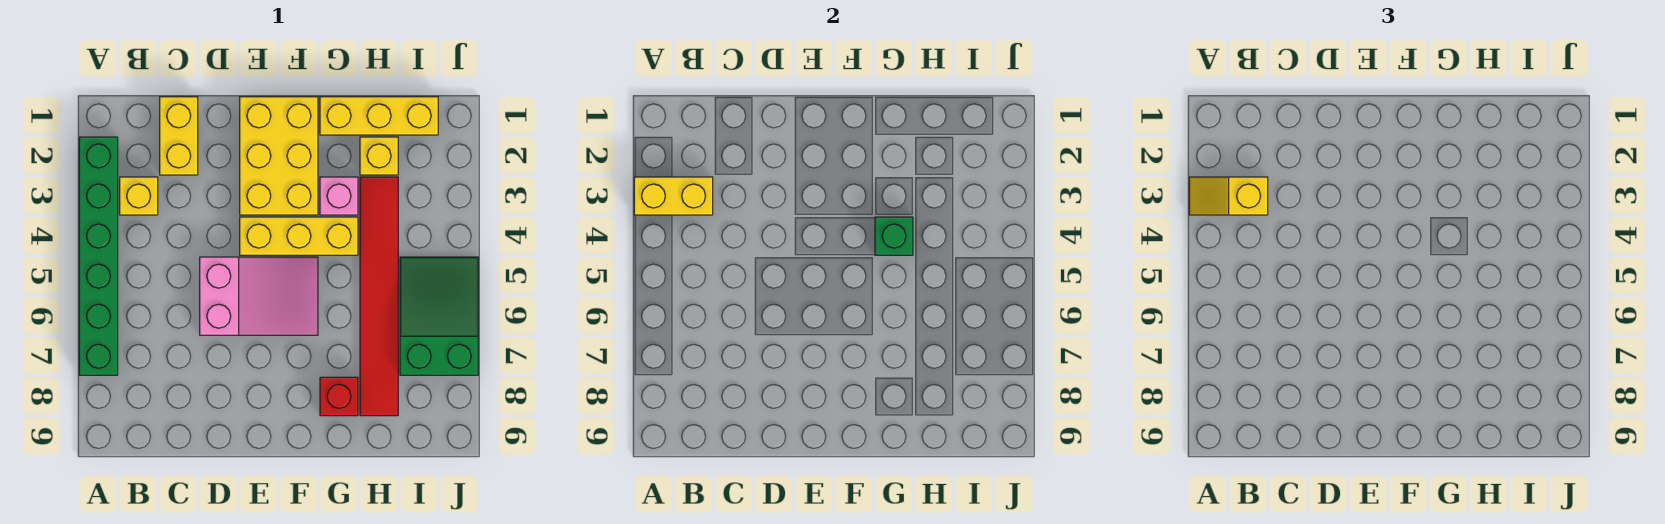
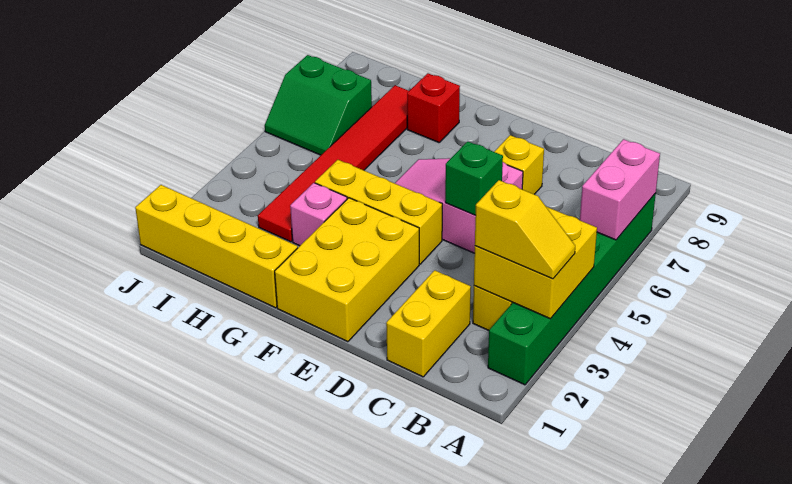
yellow brick A3:B3 level 2 -> yellow brick A3:B4 level 2
none -> pink brick A6:A7 level 2
yellow brick G1:I1 level 1 -> yellow brick G1:J1 level 1
green brick G4 level 2 -> green brick D5 level 2
yellow brick H2 level 1 -> yellow brick D7 level 1
green slope I5:J7 level 1 top 7 -> green slope I6:J7 level 1 top 7

